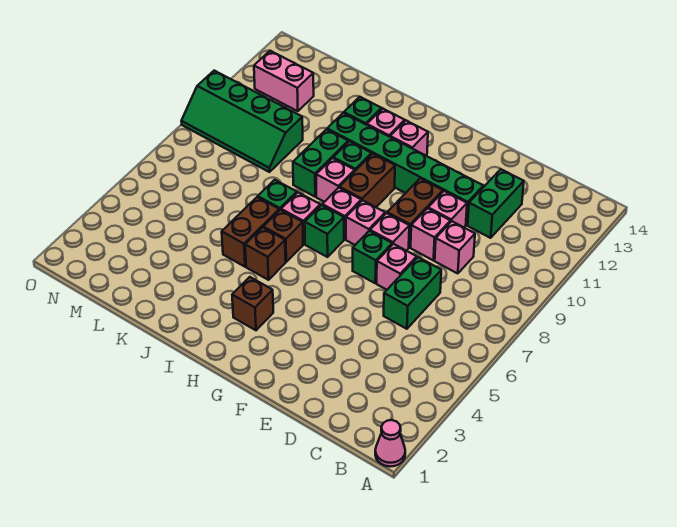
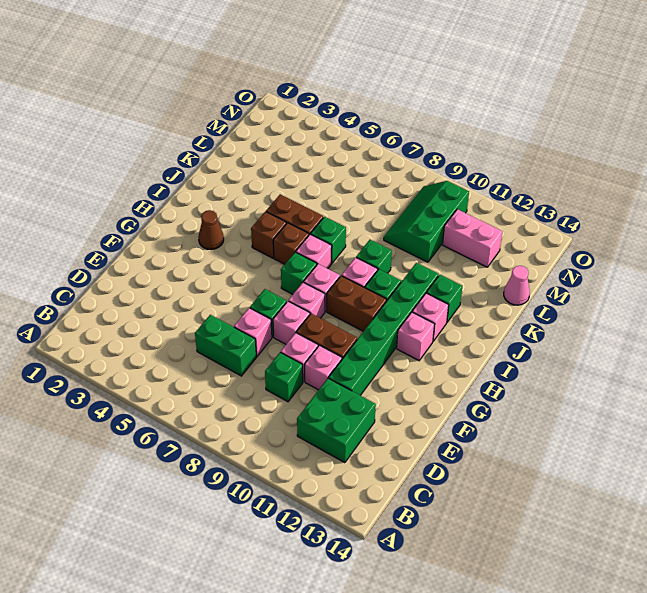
pink cone A1 level 1 -> pink cone L14 level 1
pink brick D9 level 1 -> green brick D9 level 1
green brick D11:D12 level 1 -> green brick C11:D12 level 1
brown brick H3 level 1 -> brown cone H3 level 1
green brick J9:J10 level 1 -> green brick J9 level 1
green slope L9:O10 level 1 top 10 -> green slope L9:N10 level 1 top 10
pink brick M12:N12 level 1 -> pink brick M11:M12 level 1

